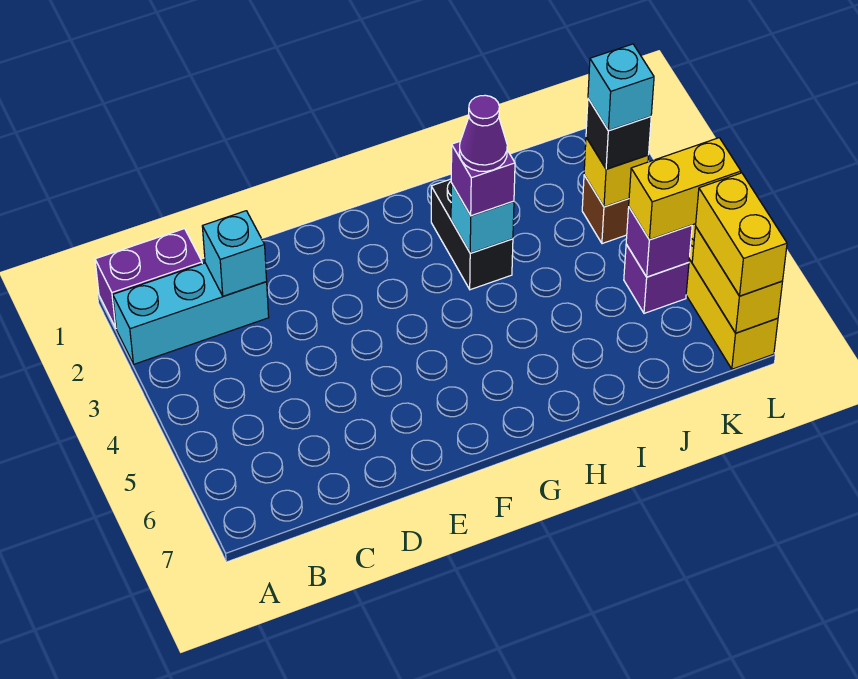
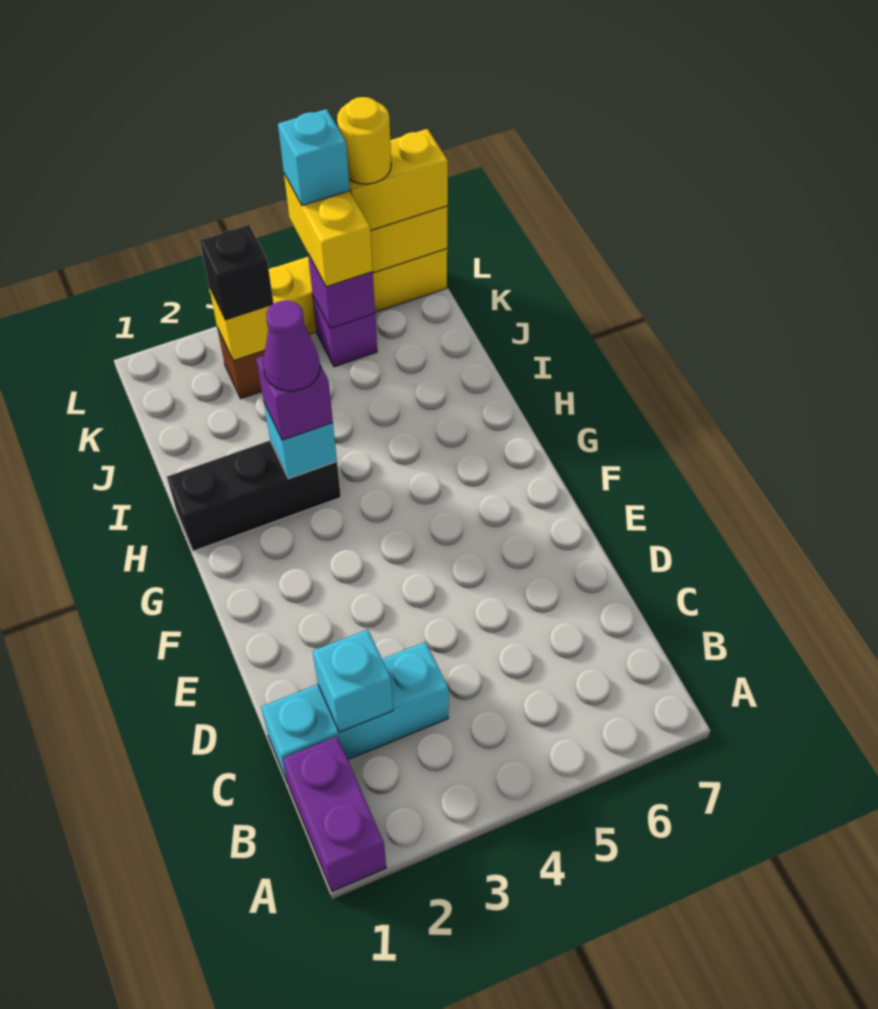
cyan brick A2:C2 level 1 -> cyan brick C1:C3 level 1
black brick H2:H3 level 1 -> black brick H1:H3 level 1
cyan brick K3 level 4 -> cyan brick L5 level 4
none -> yellow round brick L6 level 4

